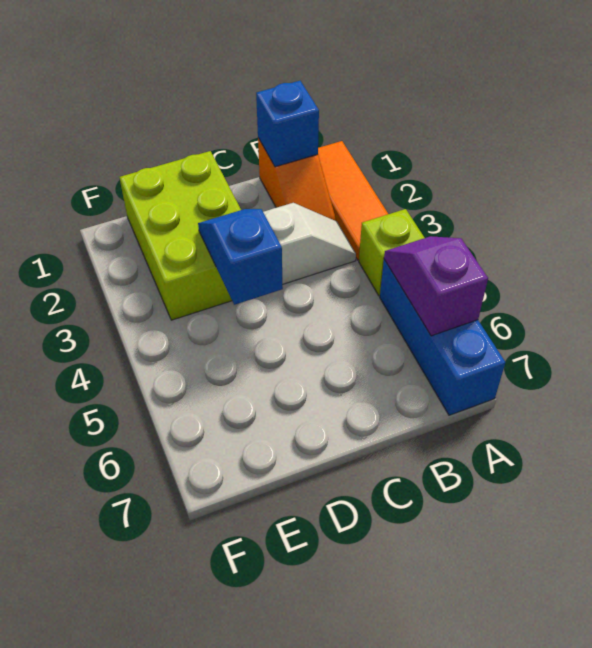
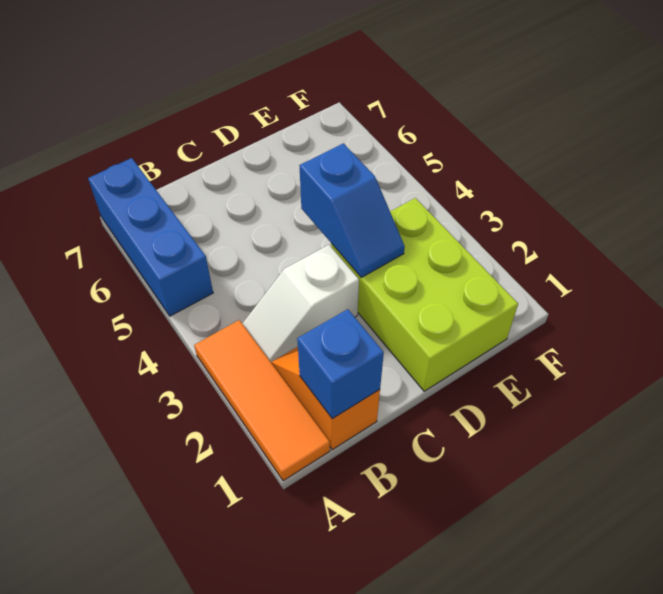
lime brick A4 level 1 -> none
purple slope A5:A6 level 2 top 6 -> none

